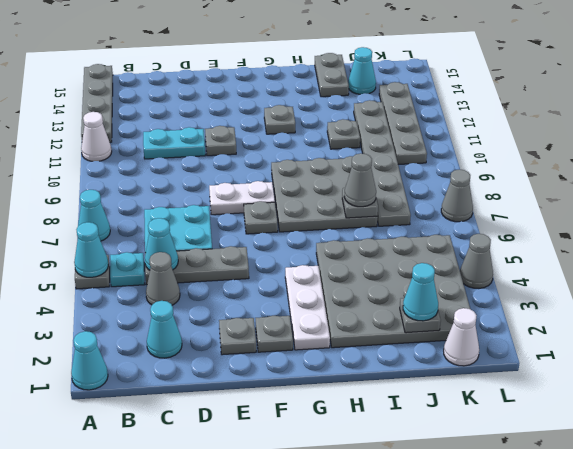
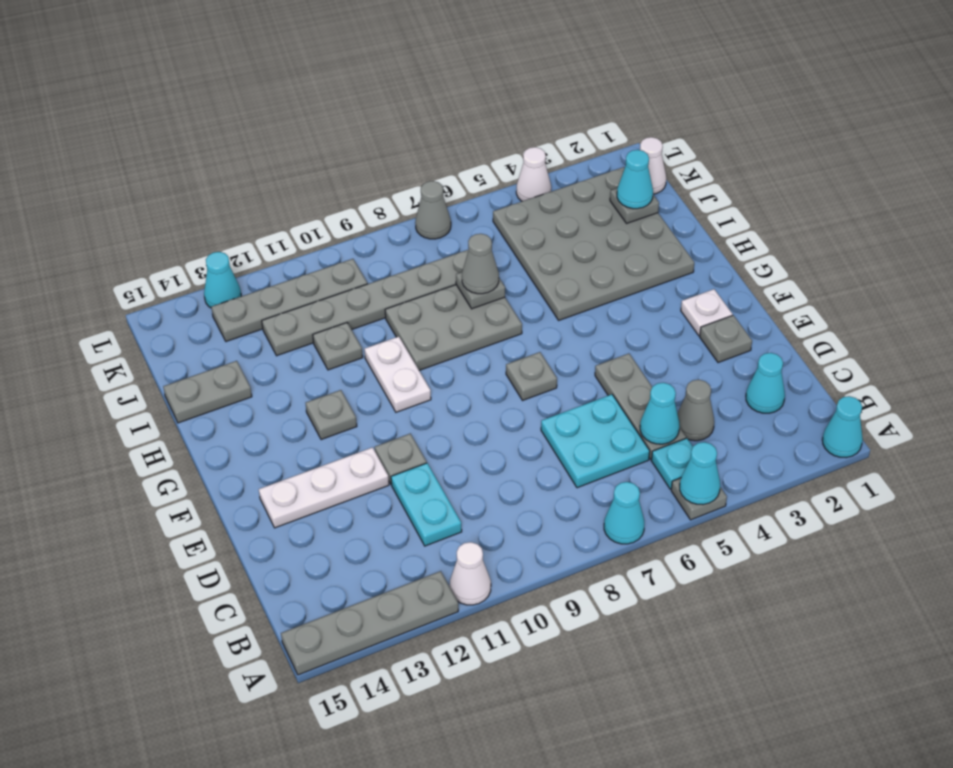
white plate E8:F8 level 1 -> white plate G10:H10 level 1
grey plate F2 level 1 -> white plate F2 level 1
white plate G2:G4 level 1 -> white plate E12:E14 level 1
grey plate G7:I9 level 1 -> grey plate H7:I9 level 1
cyan cone J14 level 1 -> cyan cone L13 level 1
grey cone L4 level 1 -> white cone L4 level 1

